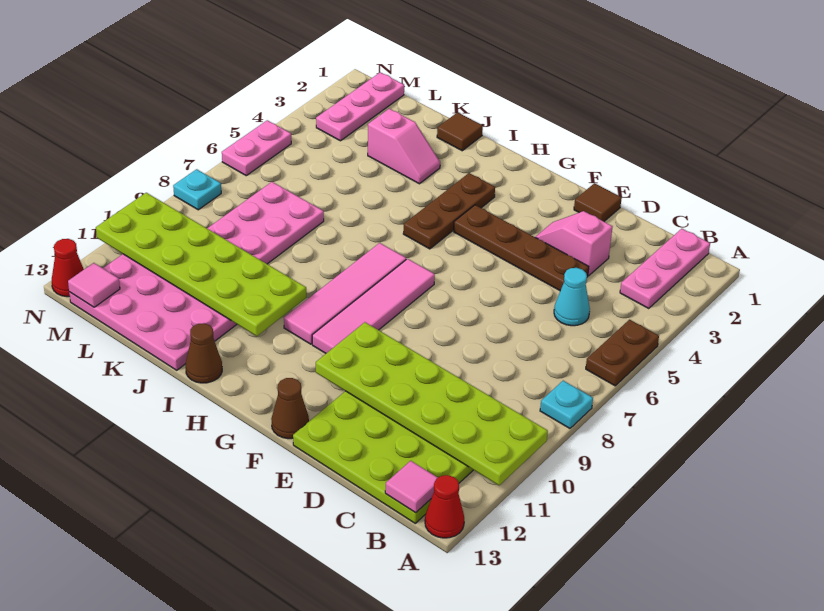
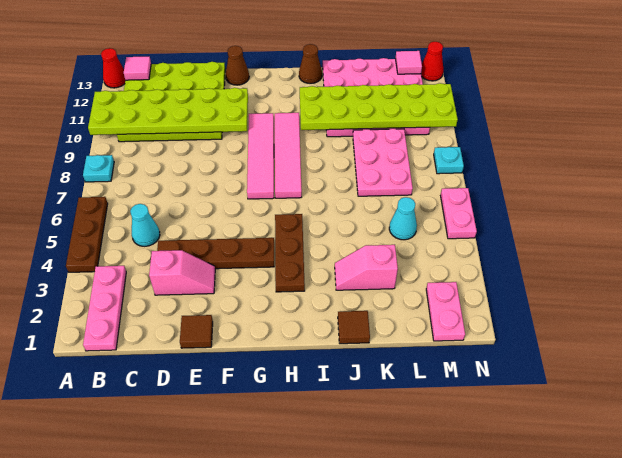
brown plate A5:A6 level 1 -> brown plate A4:A6 level 1
none -> cyan cone L5 level 1
pink plate M1:M3 level 1 -> pink plate M1:M2 level 1

